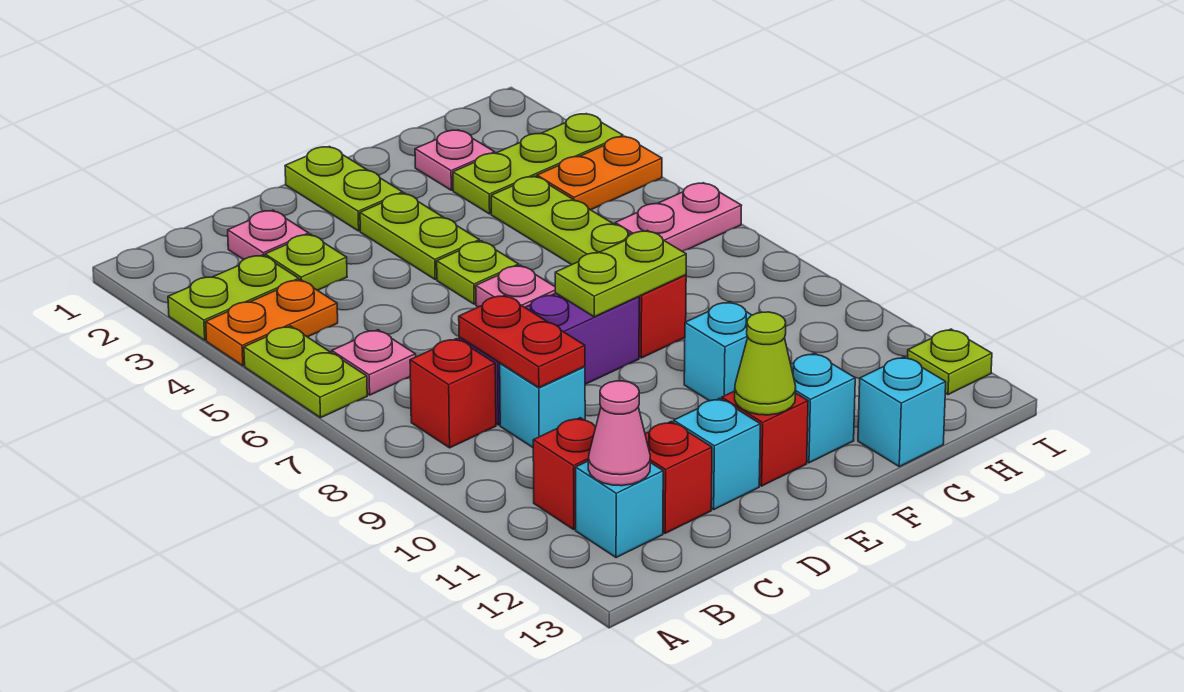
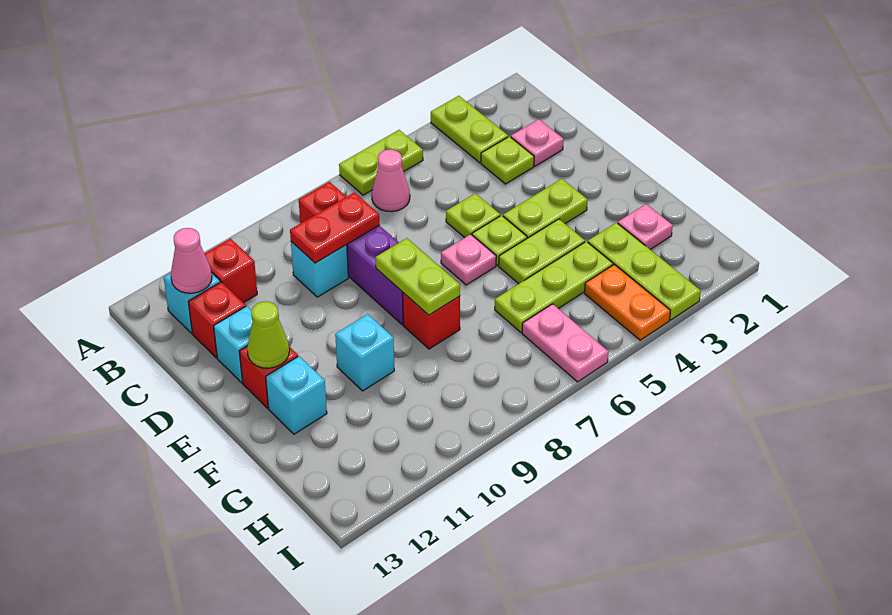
orange plate A4:B4 level 1 -> none
pink plate B6 level 1 -> pink cone B6 level 1
lime plate E1:E2 level 1 -> lime plate F4:F5 level 1
cyan brick G13 level 1 -> none
lime plate I12 level 1 -> lime plate D5 level 1

